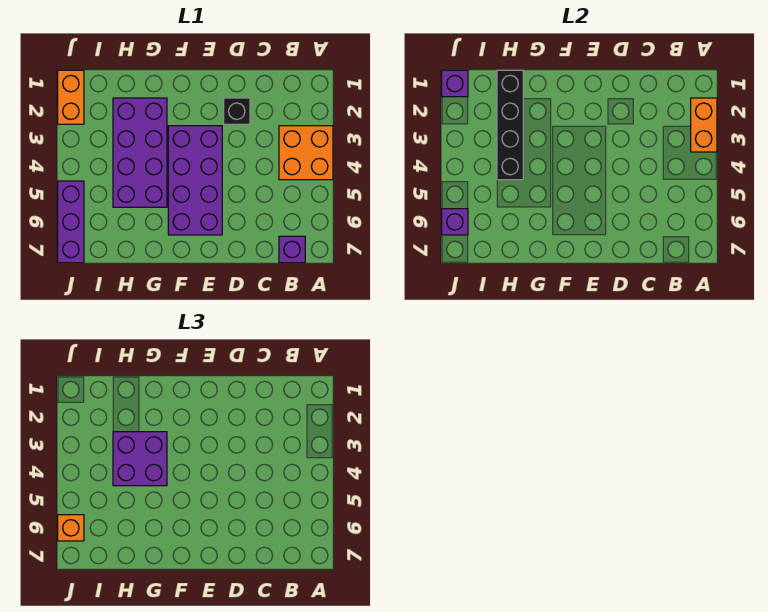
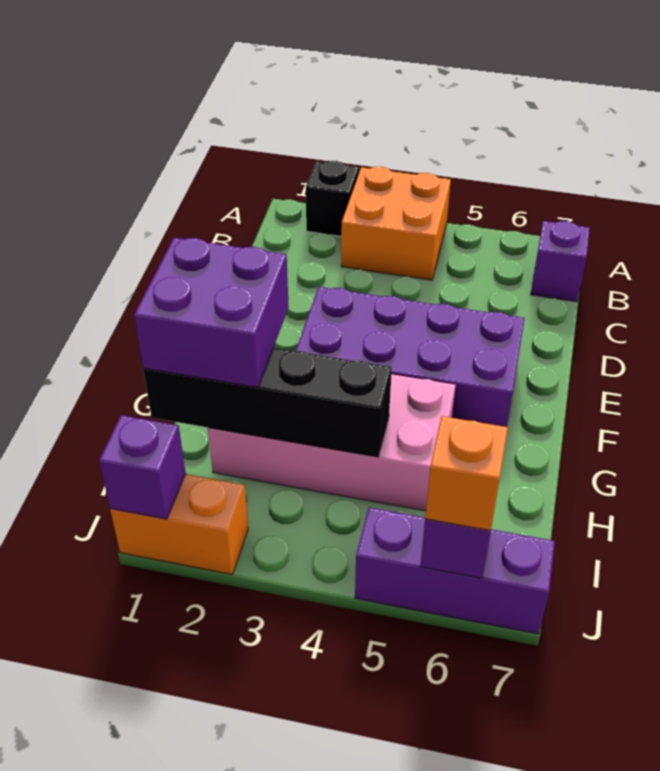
orange brick A2:A3 level 2 -> none
black brick D2 level 1 -> black brick A2 level 1
purple brick G2:H5 level 1 -> pink brick G2:H5 level 1
purple brick G3:H4 level 3 -> purple brick G1:H2 level 3

